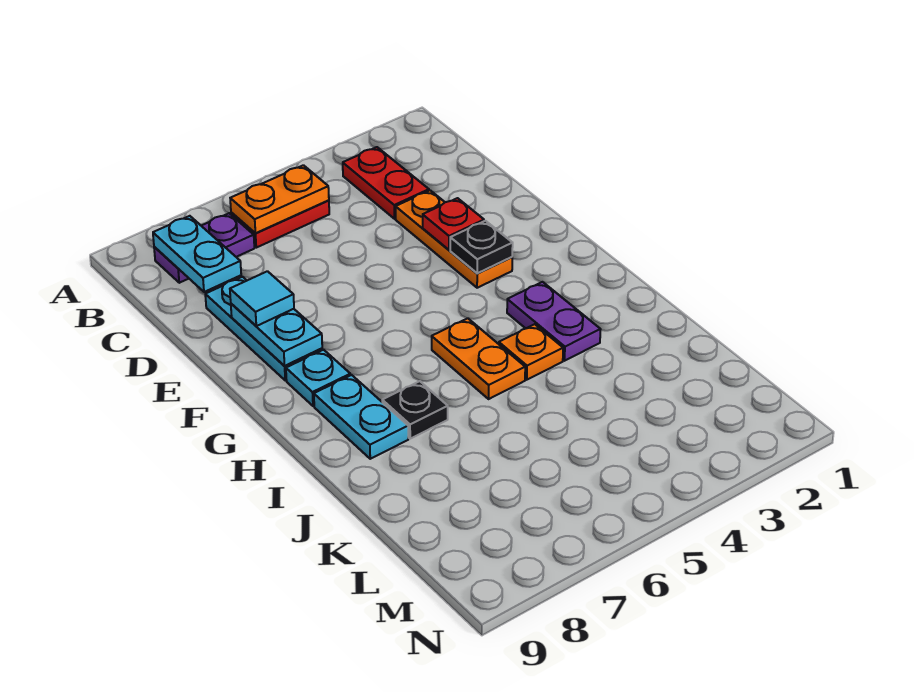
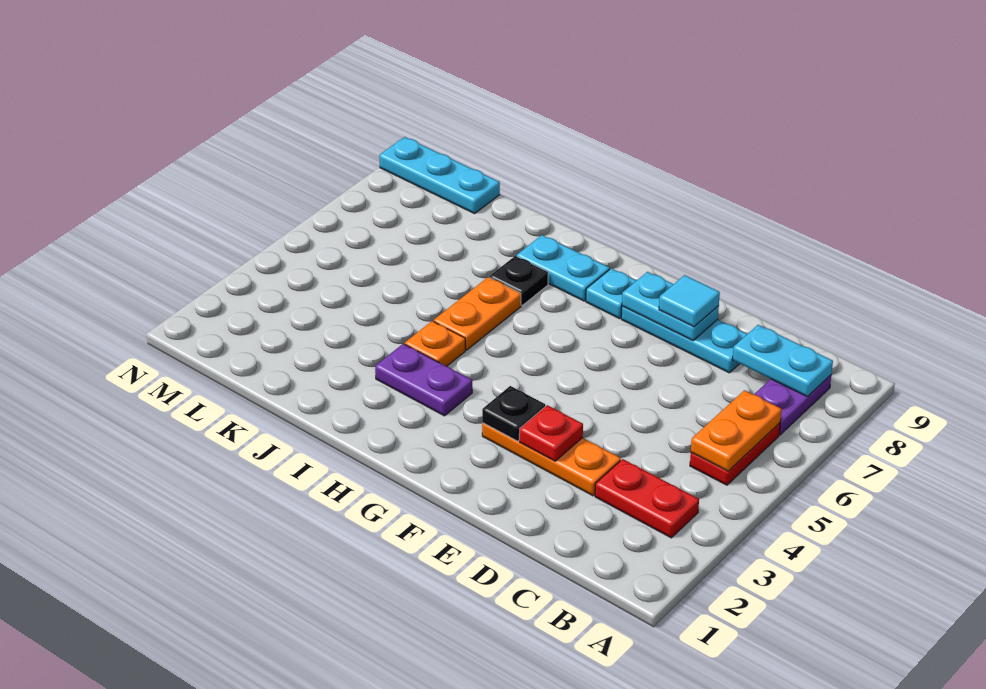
orange plate H5:I5 level 1 -> orange plate I5:I6 level 1
none -> cyan plate L9:N9 level 1

